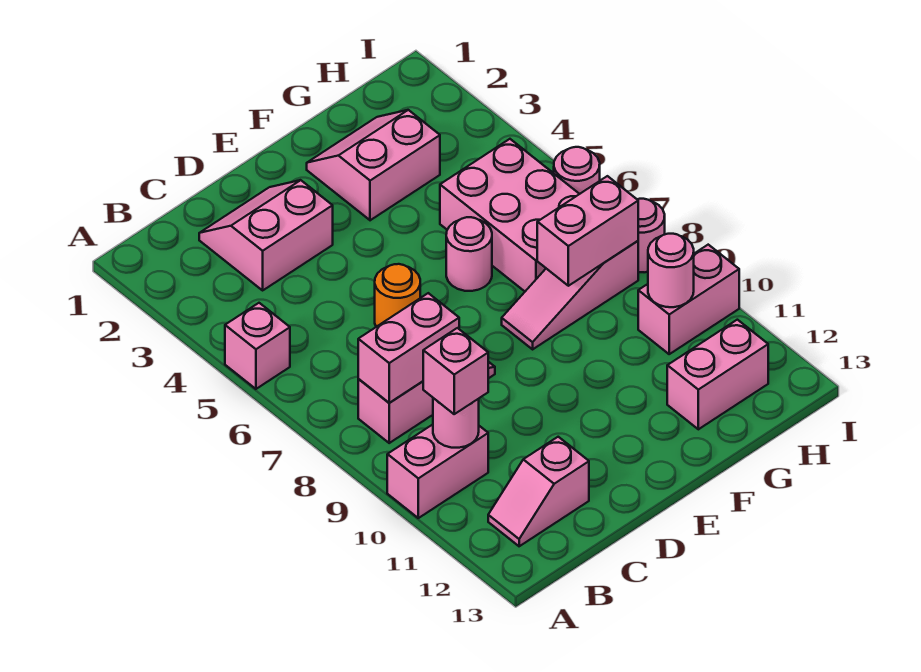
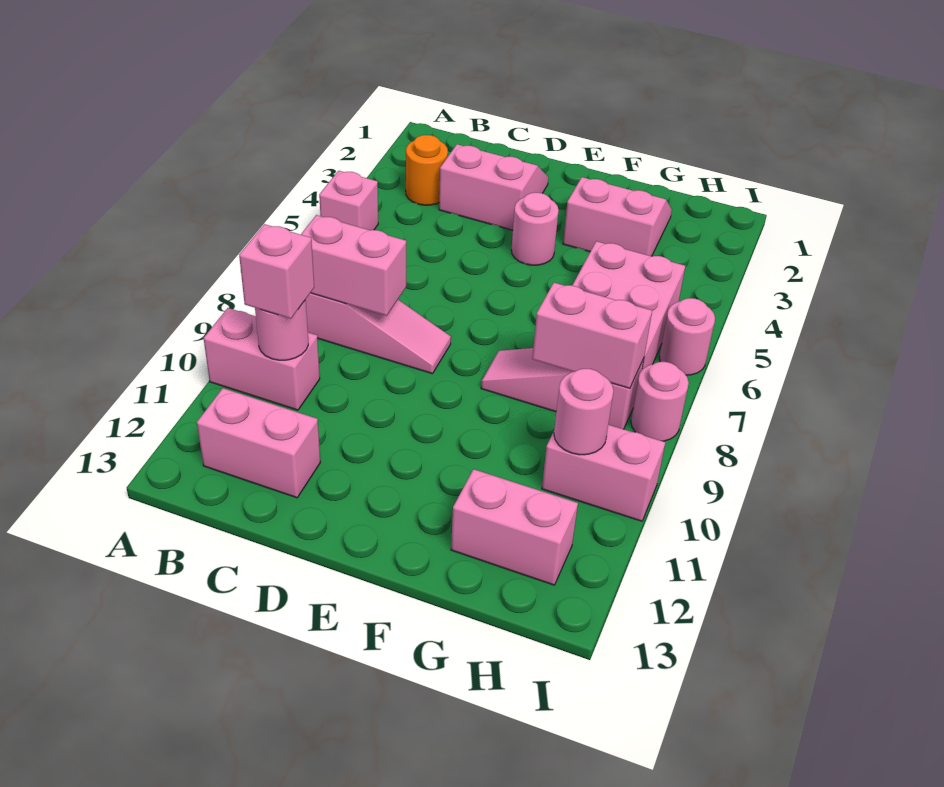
pink slope B12:C12 level 1 top C -> pink brick B12:C12 level 1
orange round brick D6 level 1 -> orange round brick B3 level 1
pink round brick F6 level 1 -> pink round brick E4 level 1

